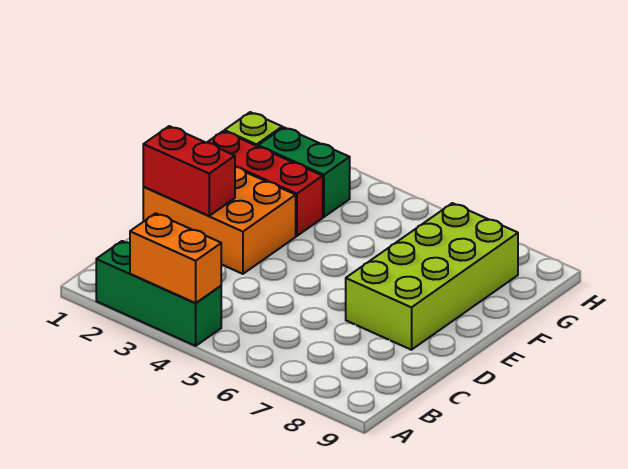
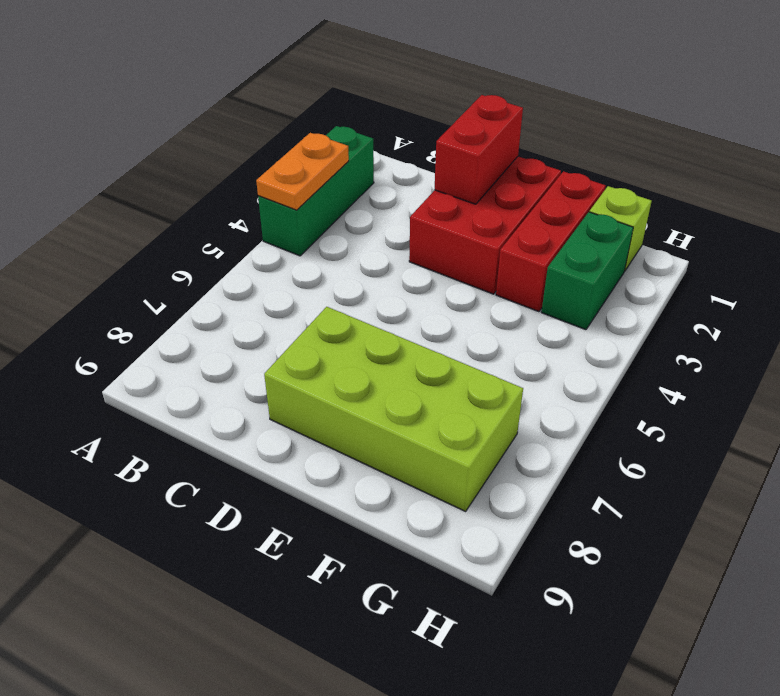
orange brick A3:A4 level 2 -> orange plate A3:A4 level 2
orange brick D1:E3 level 1 -> red brick D1:E3 level 1

